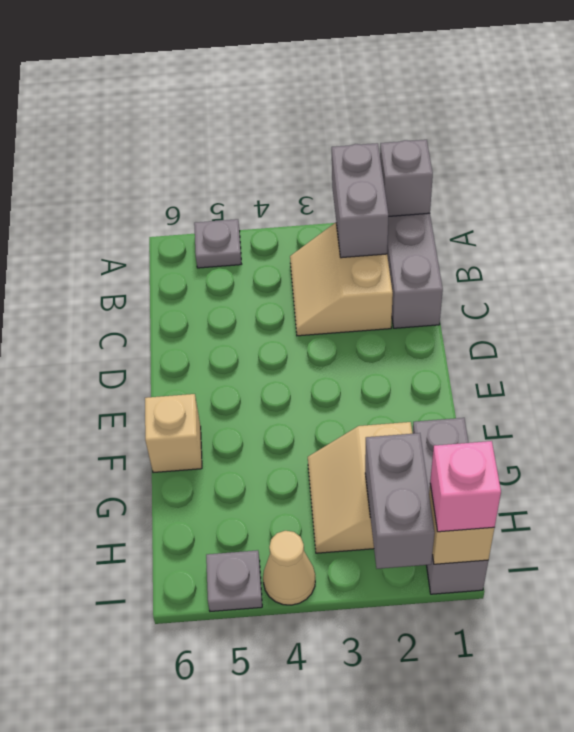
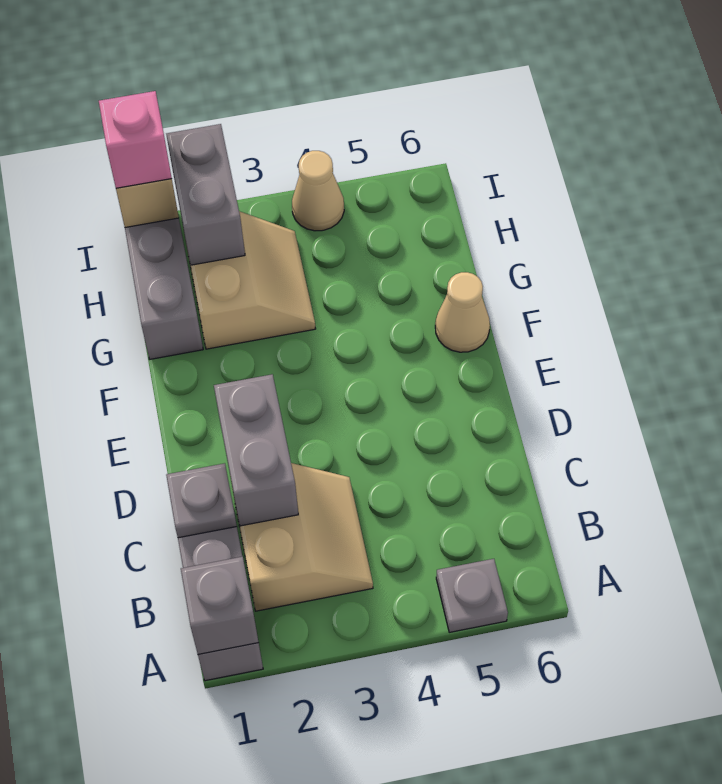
grey brick A2:B2 level 2 -> grey brick C2:D2 level 2
tan brick F6 level 1 -> tan cone F6 level 1
grey plate I5 level 1 -> grey plate C1 level 2

